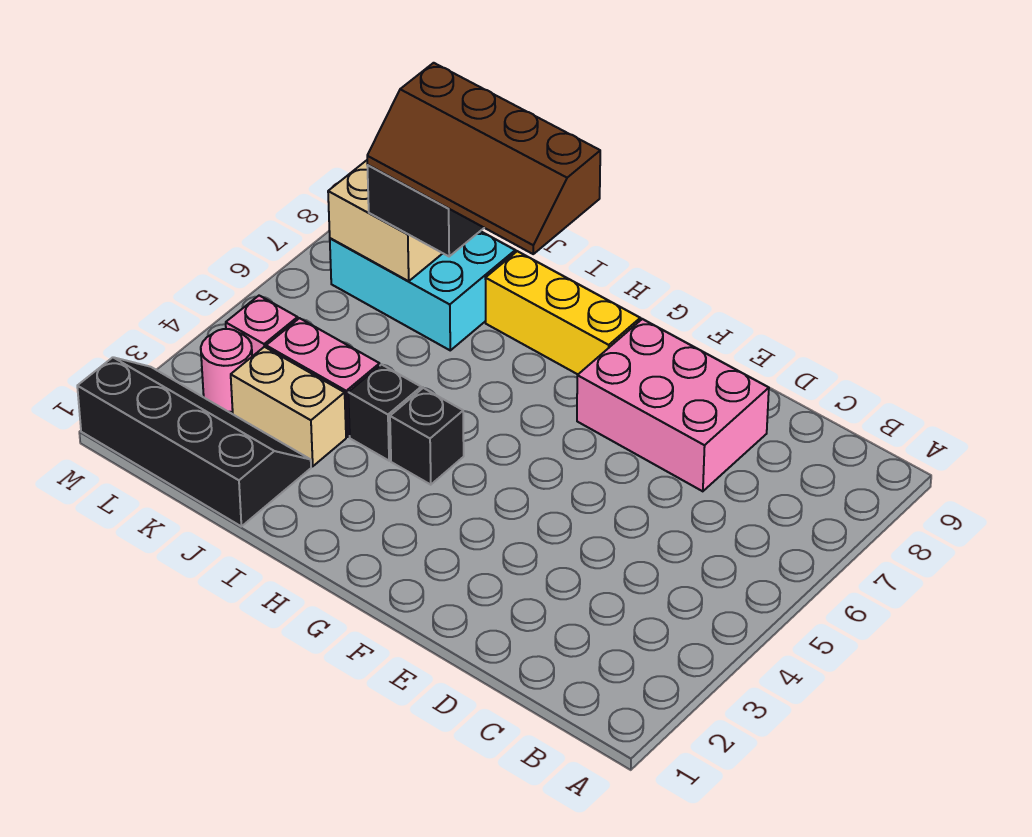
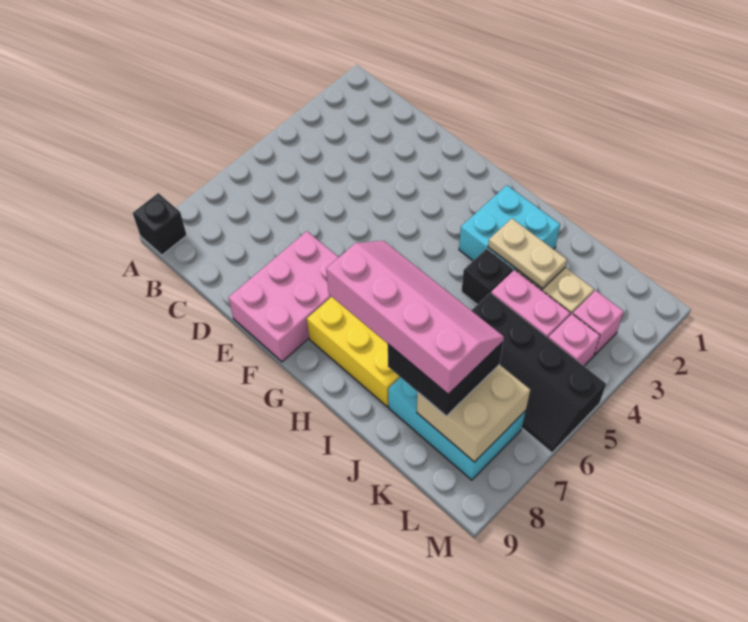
pink brick D7:F8 level 1 -> pink brick E7:F9 level 1
none -> cyan brick H2:I3 level 1
black brick H4 level 1 -> black brick A9 level 1
brown slope H7:K8 level 4 top 8 -> pink slope H7:K8 level 4 top 8
none -> tan plate I3:J3 level 2
black slope J1:M2 level 1 top 1 -> black slope J5:M6 level 1 top 5
pink round brick L3 level 1 -> pink brick L3 level 1

